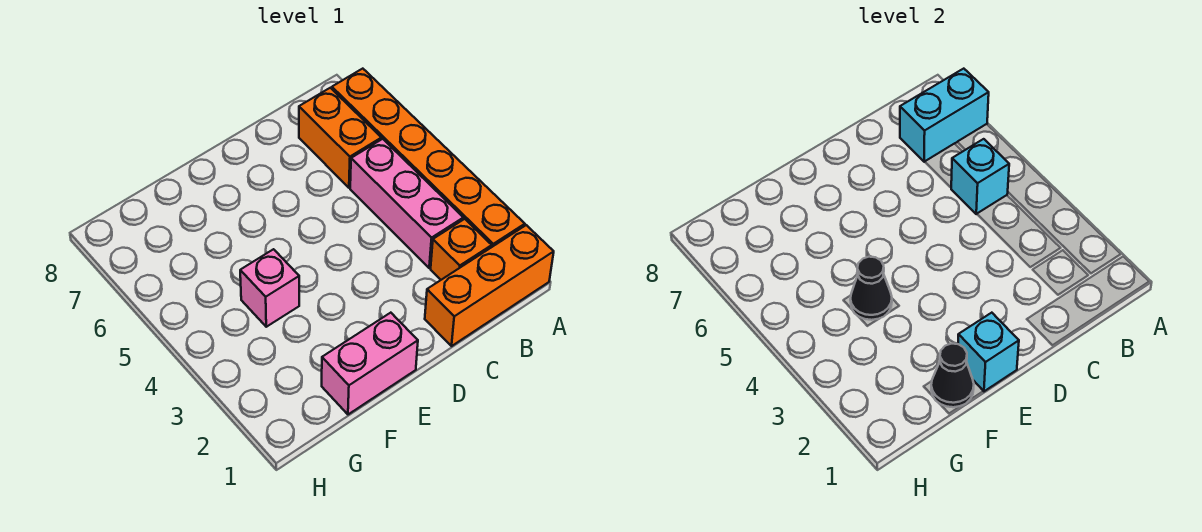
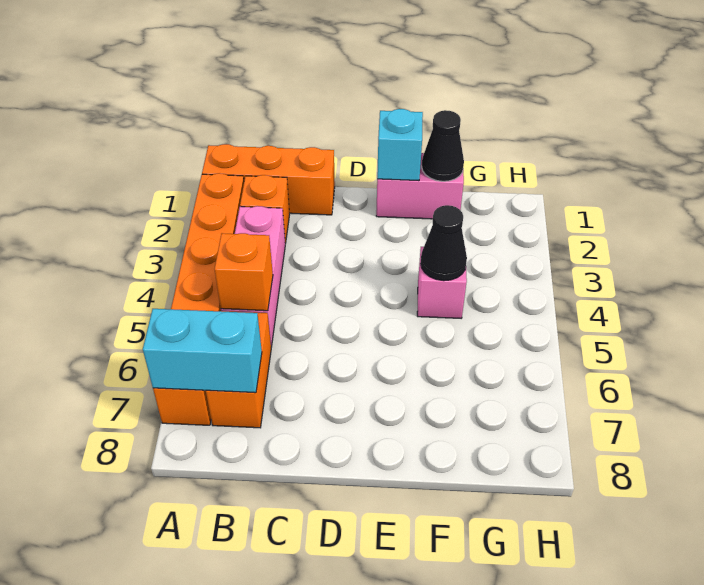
cyan brick B5 level 2 -> orange brick B5 level 2

